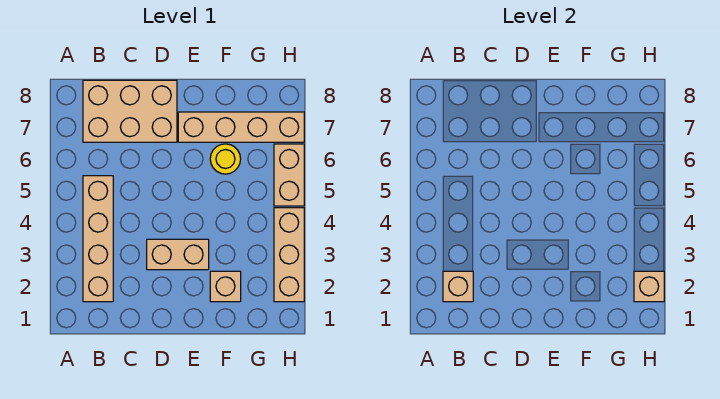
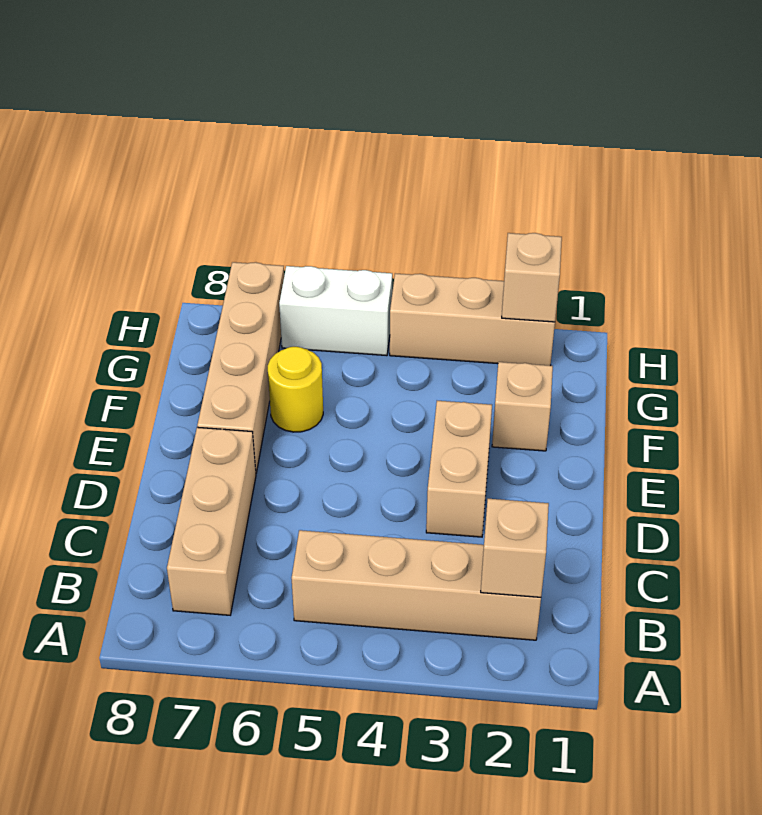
tan brick B7:D8 level 1 -> tan brick B7:D7 level 1
tan brick H5:H6 level 1 -> white brick H5:H6 level 1

